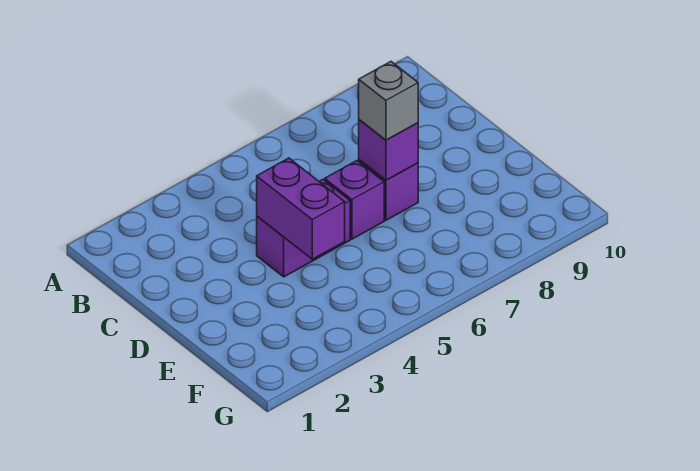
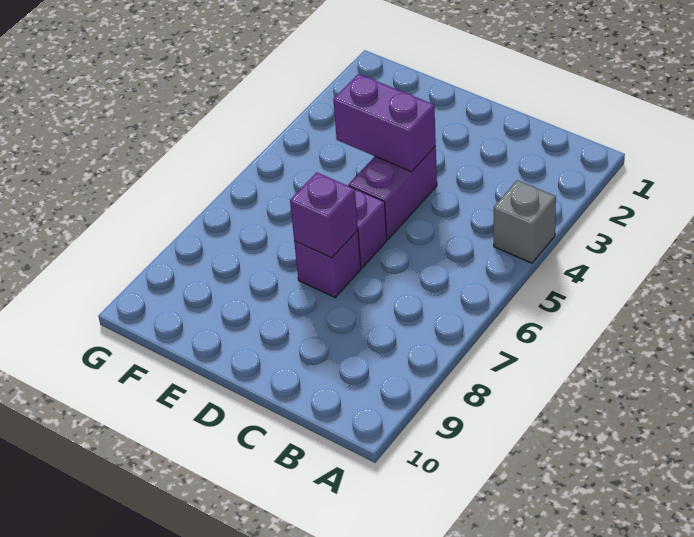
grey brick D7 level 3 -> grey brick A4 level 1

